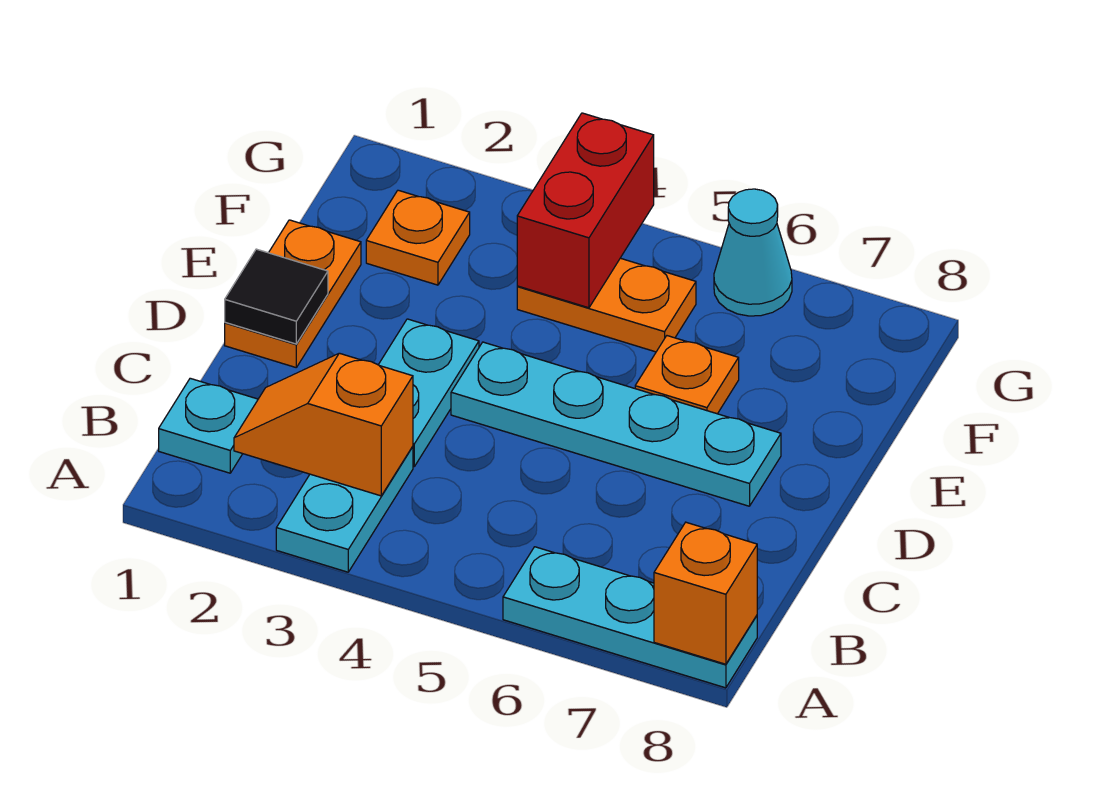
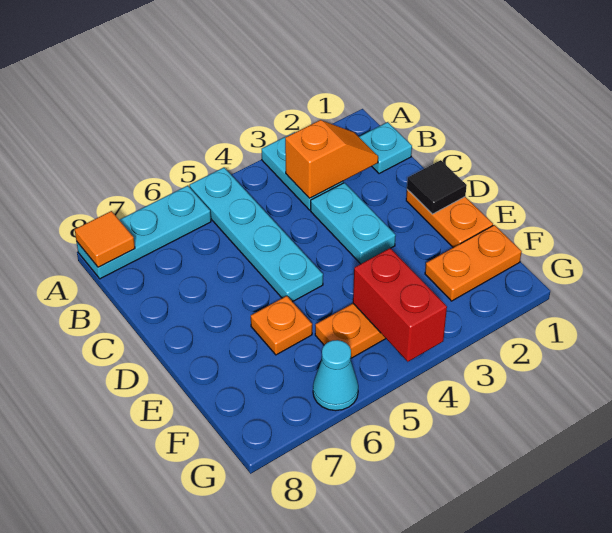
orange brick A8 level 2 -> orange tile A8 level 2
cyan plate D4:D7 level 1 -> cyan plate A5:D5 level 1
orange plate F2 level 1 -> orange plate F1:F2 level 1

